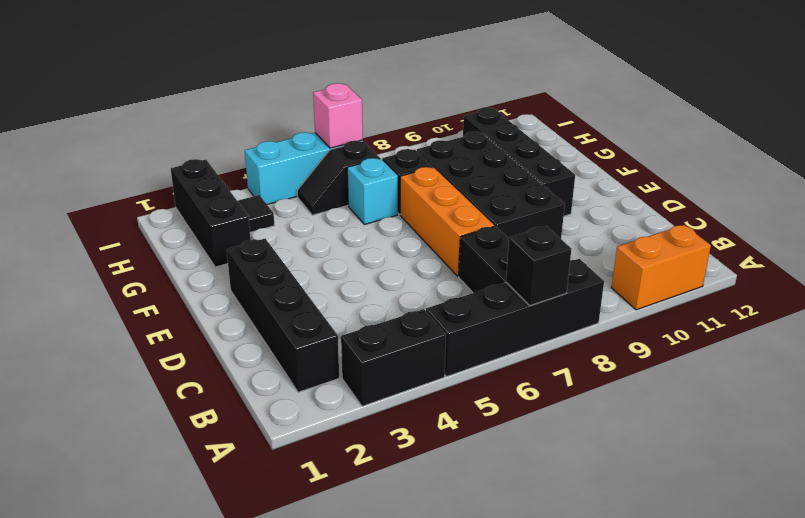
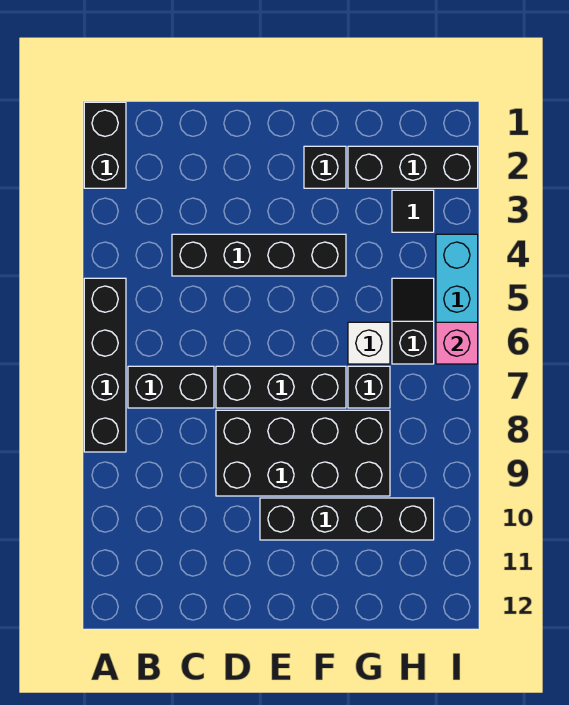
black brick A3:A4 level 1 -> black brick A1:A2 level 1
black brick A7 level 2 -> black brick F2 level 1
orange brick A10:A11 level 1 -> none
black brick B2:E2 level 1 -> black brick C4:F4 level 1
orange brick D7:F7 level 1 -> black brick D7:F7 level 1
cyan brick G6 level 1 -> white brick G6 level 1

